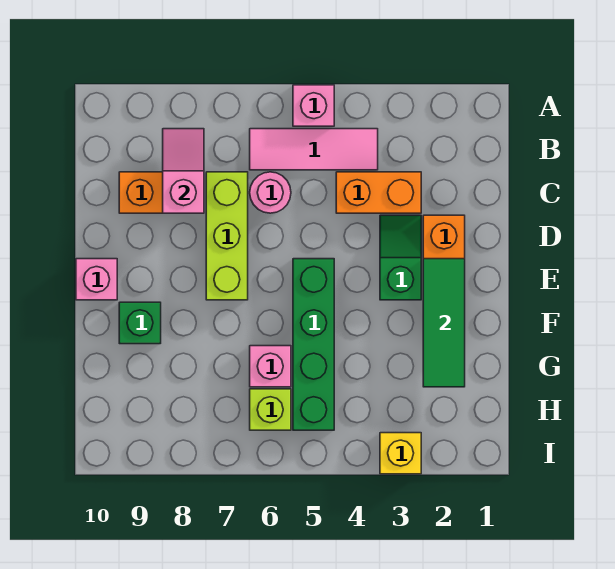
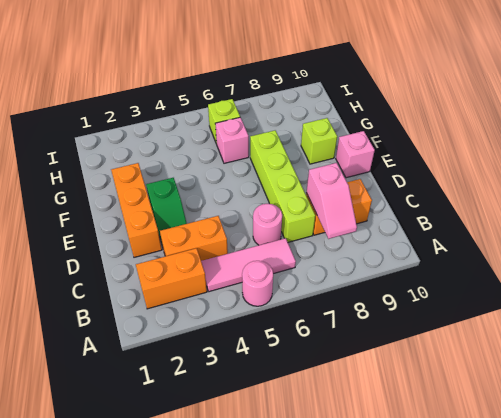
pink brick A5 level 1 -> pink round brick A5 level 1
none -> orange brick B2:B3 level 1
lime brick C7:E7 level 1 -> lime brick C7:F7 level 1
green tile E2:G2 level 2 -> none
green brick E5:H5 level 1 -> none
green brick F9 level 1 -> lime brick F9 level 1
yellow brick I3 level 1 -> none

